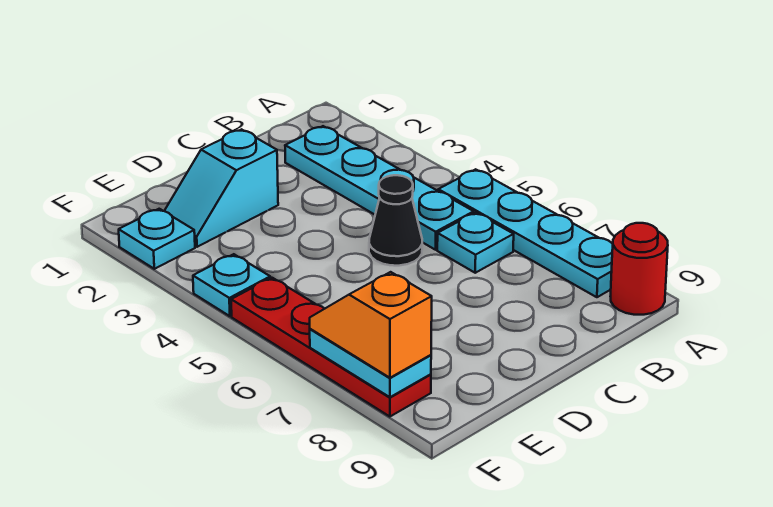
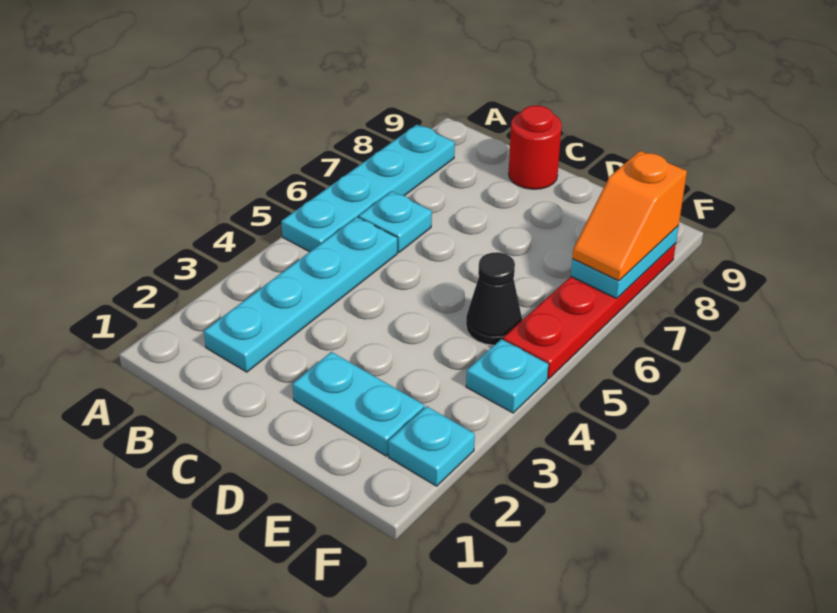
red round brick A9 level 1 -> red round brick C9 level 1
black cone C5 level 1 -> black cone E5 level 1
cyan slope D2:E2 level 1 top D -> cyan plate D2:E2 level 1

